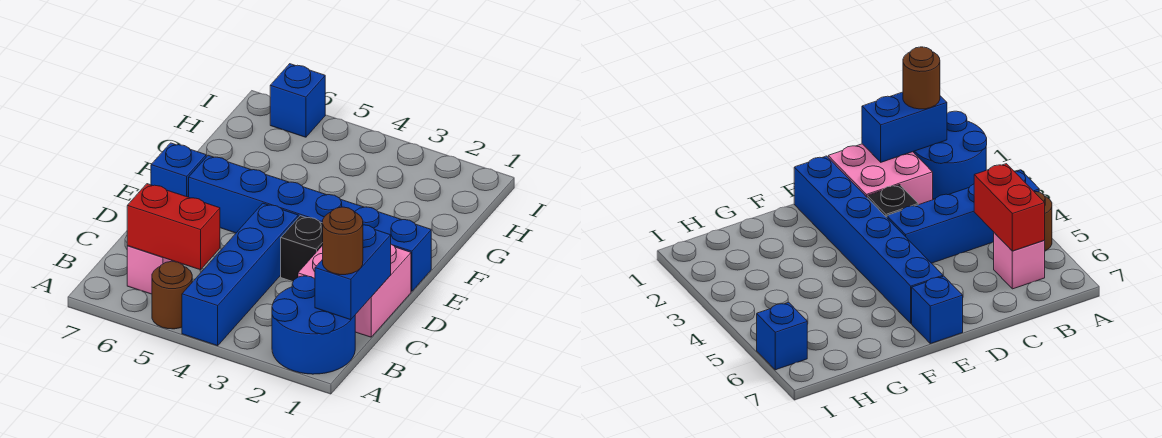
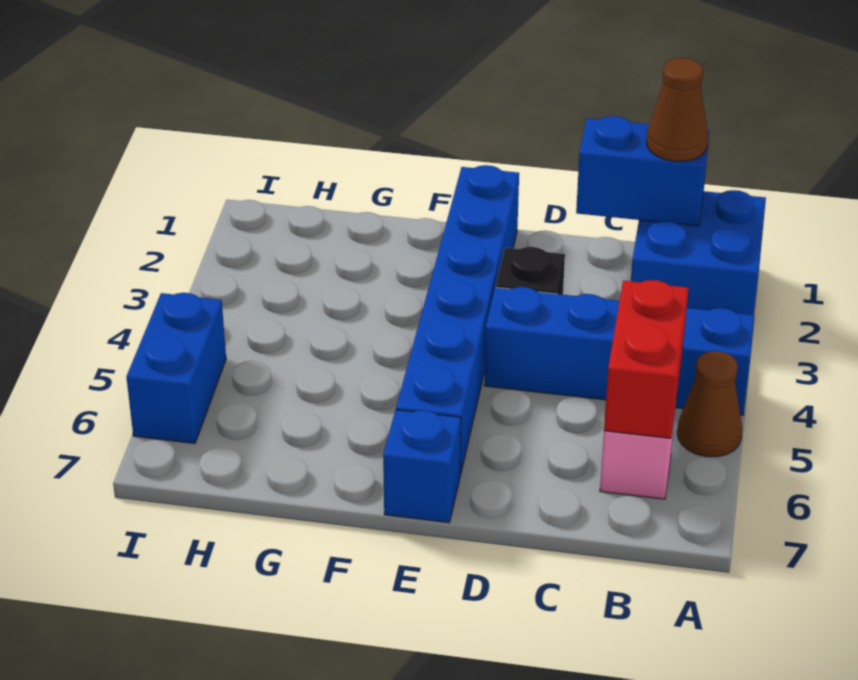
blue round brick A1:B2 level 1 -> blue brick A1:B2 level 1
brown round brick A5 level 1 -> brown cone A5 level 1
brown round brick B1 level 3 -> brown cone B1 level 3
pink brick C1:D2 level 1 -> none
blue brick I6 level 1 -> blue brick I5:I6 level 1

